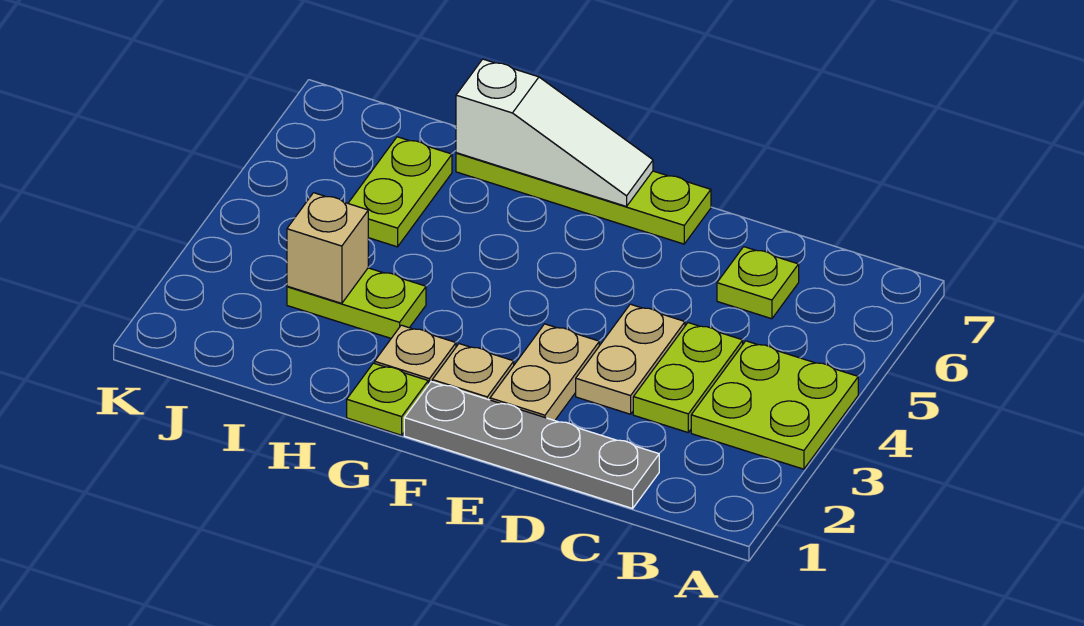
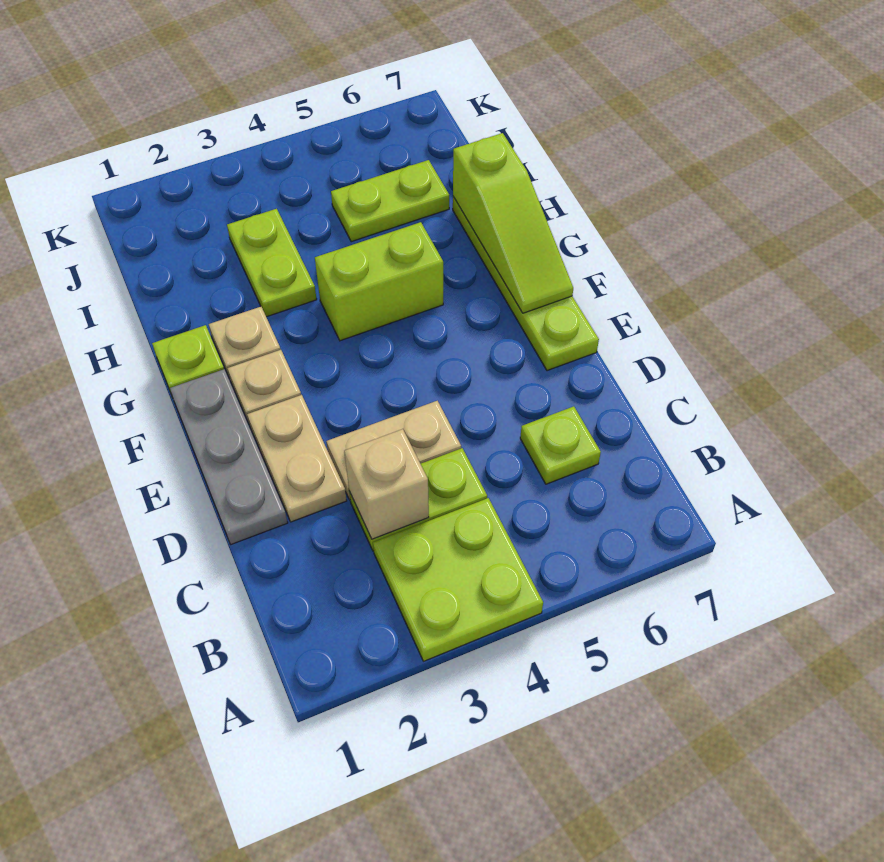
grey plate C1:F1 level 1 -> grey plate D1:F1 level 1
tan plate E2:E3 level 1 -> tan plate D2:E2 level 1
white slope F7:H7 level 2 top H -> lime slope F7:H7 level 2 top H
none -> lime brick G4:G5 level 1
tan brick I3 level 2 -> tan brick C3 level 2

